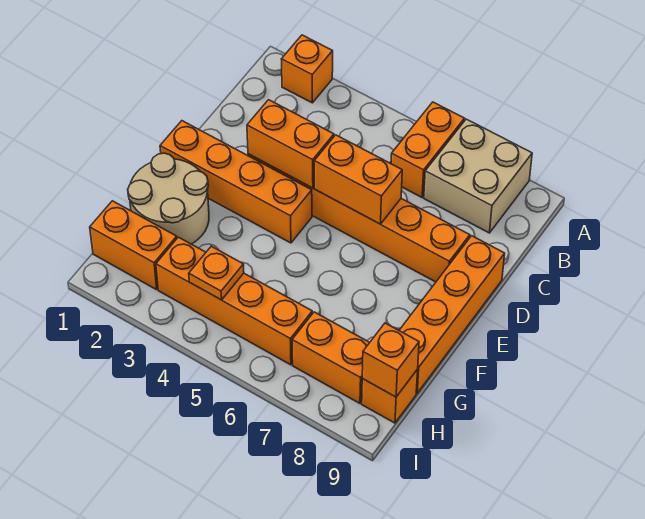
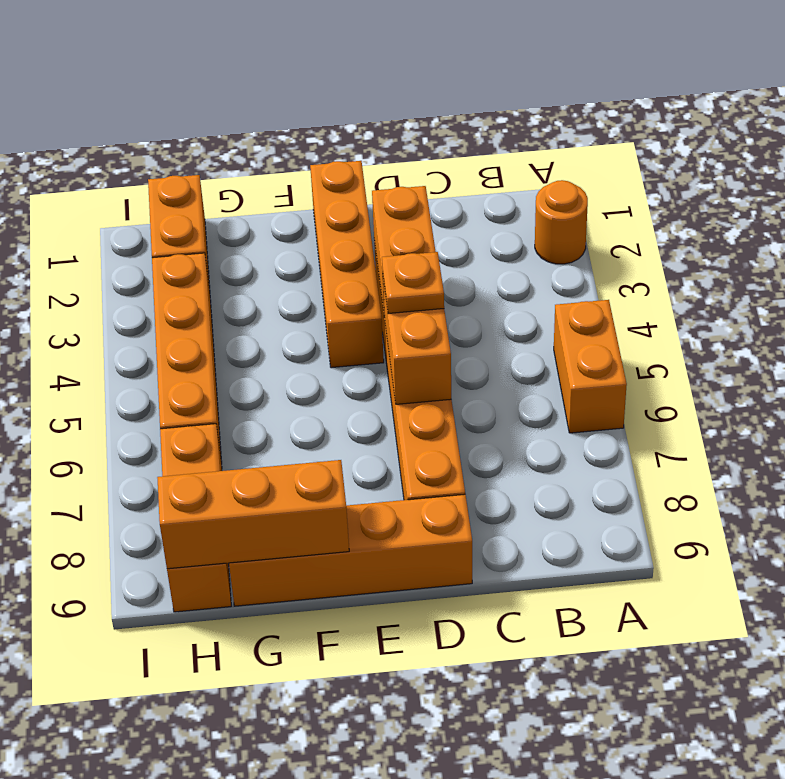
orange brick A2 level 1 -> orange round brick A2 level 1
orange brick A6:B6 level 1 -> orange brick A5:A6 level 1
tan brick A7:B8 level 1 -> none
tan round brick F1:G2 level 1 -> none
orange plate H4 level 2 -> orange plate D5 level 3
orange brick H9 level 2 -> orange brick F9:H9 level 2

